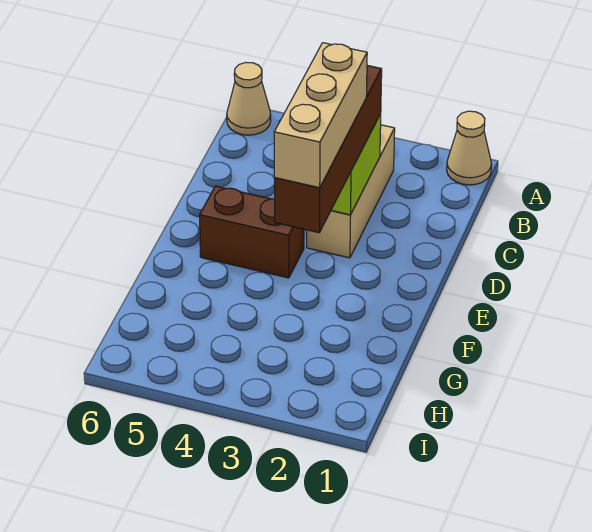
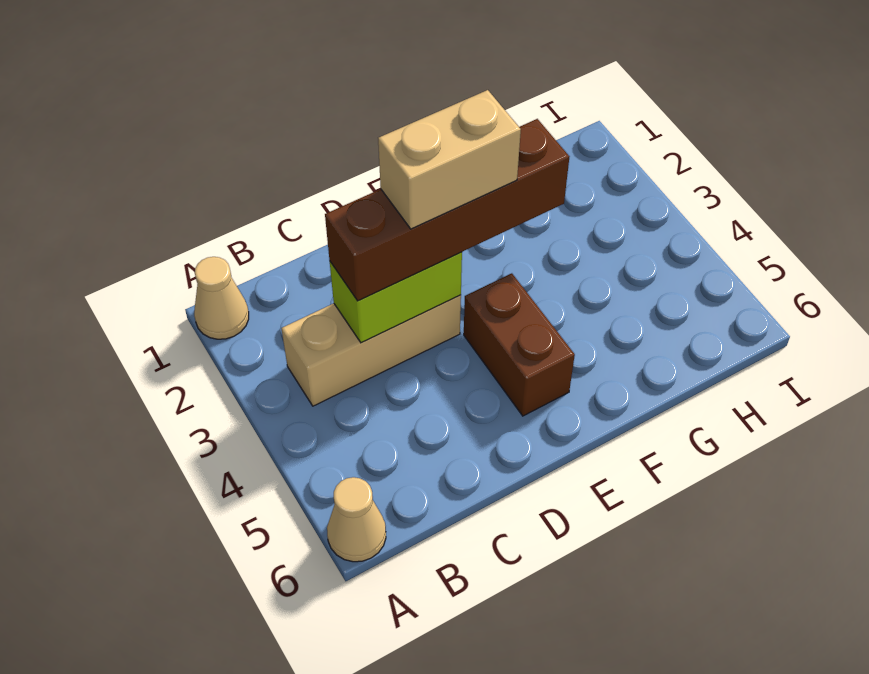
tan brick D3:F3 level 4 -> tan brick D3:E3 level 4

